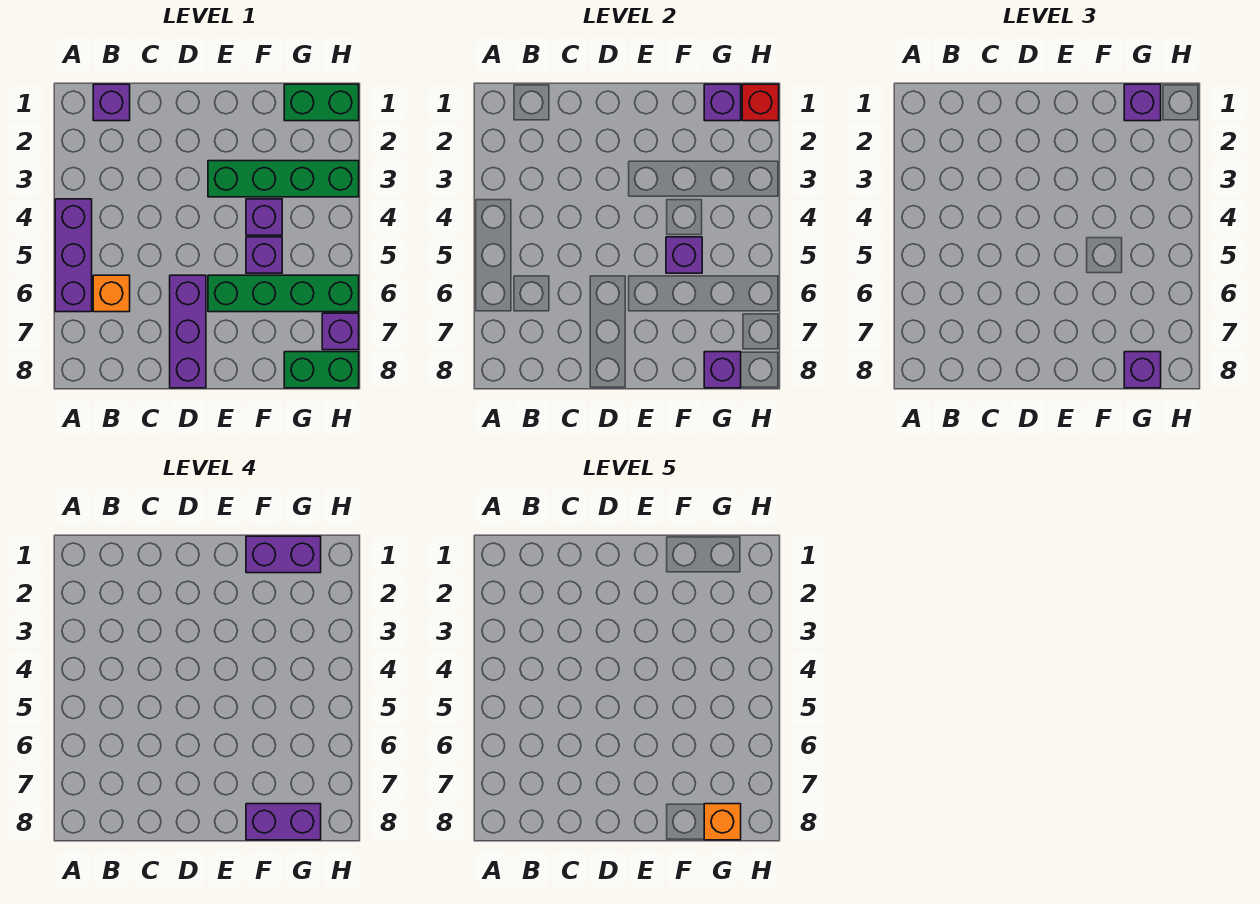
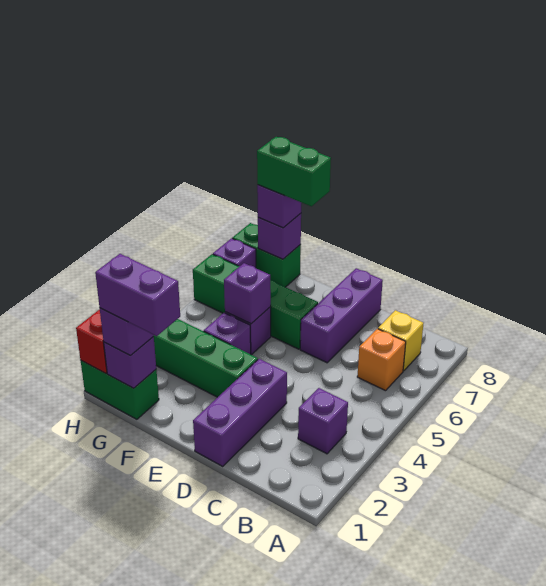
purple brick A4:A6 level 1 -> purple brick D1:D3 level 1
purple brick B1 level 1 -> purple brick B3 level 1
none -> yellow brick B7 level 1
purple brick F8:G8 level 4 -> green brick F8:G8 level 4
orange brick G8 level 5 -> none

